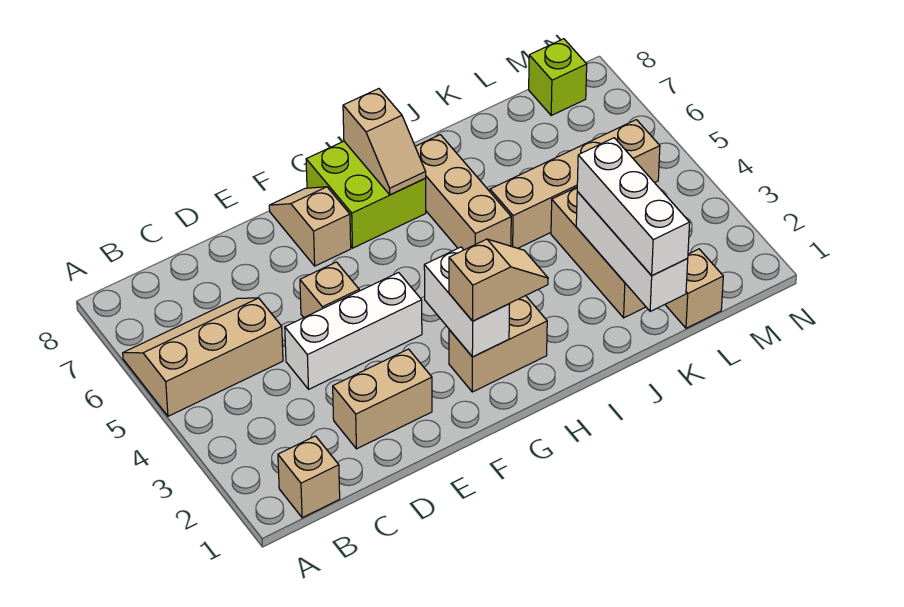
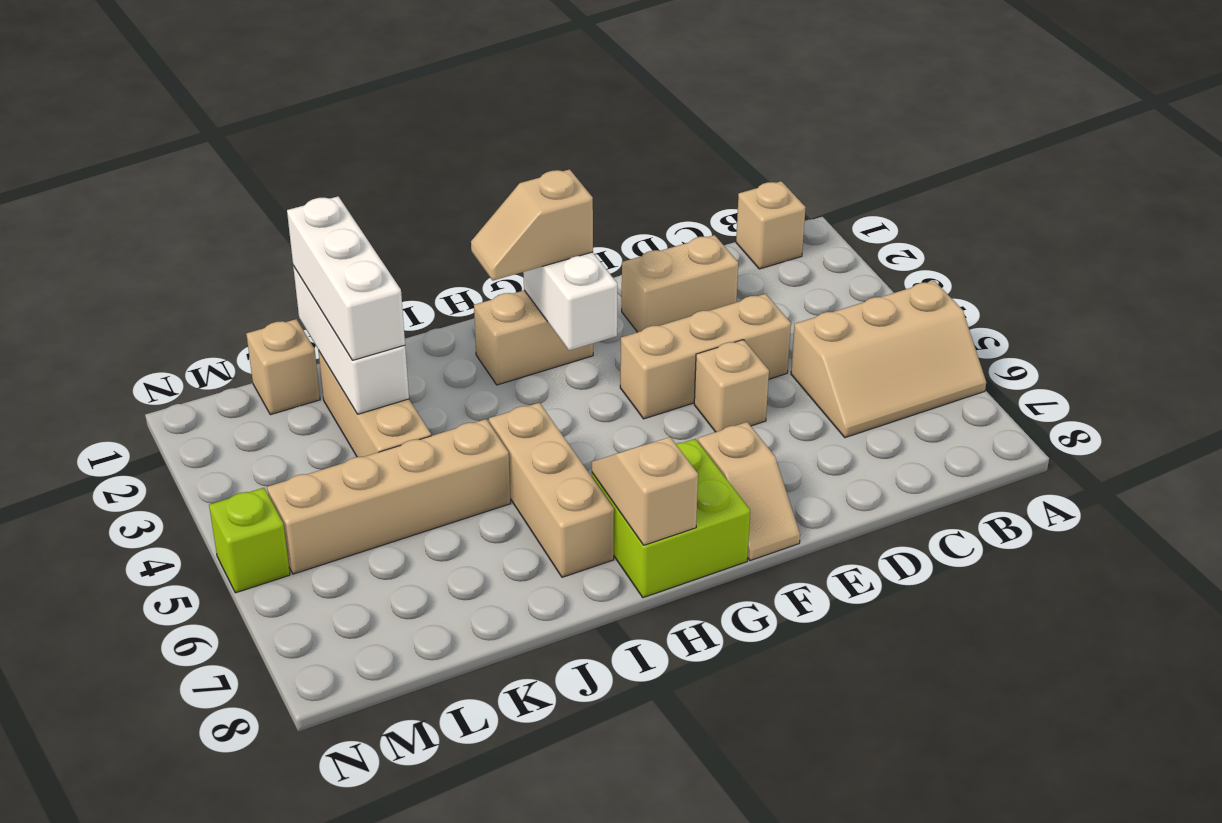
white brick D4:F4 level 1 -> tan brick D4:F4 level 1
lime brick M8 level 1 -> lime brick N5 level 1

